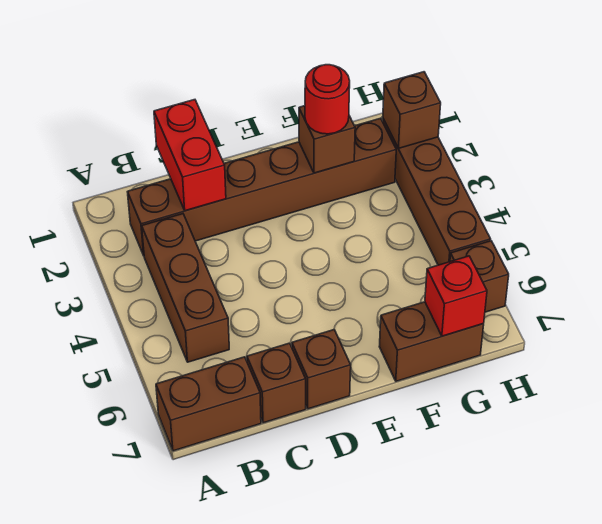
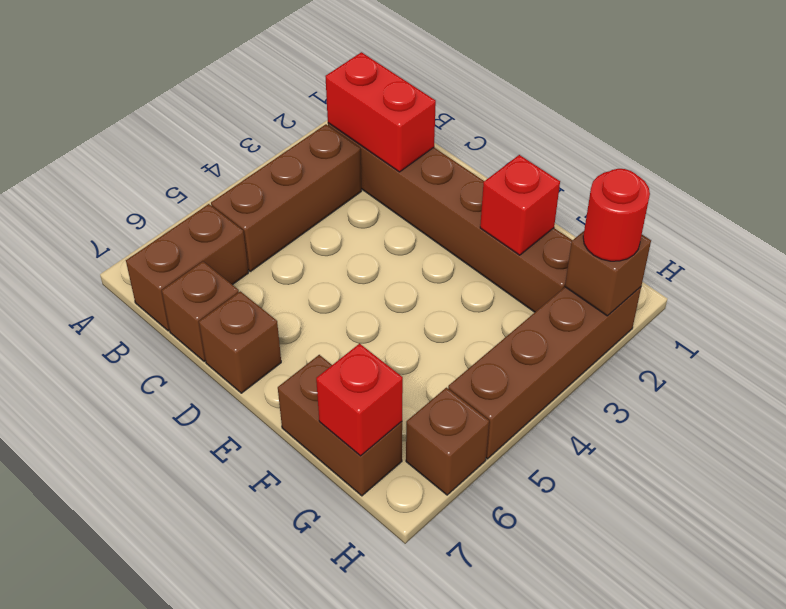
brown brick A7:B7 level 1 -> brown brick B6:B7 level 1
red brick C1:C2 level 2 -> red brick B2:C2 level 2
brown brick F2 level 2 -> red brick F2 level 2
red round brick F2 level 3 -> red round brick H2 level 3

